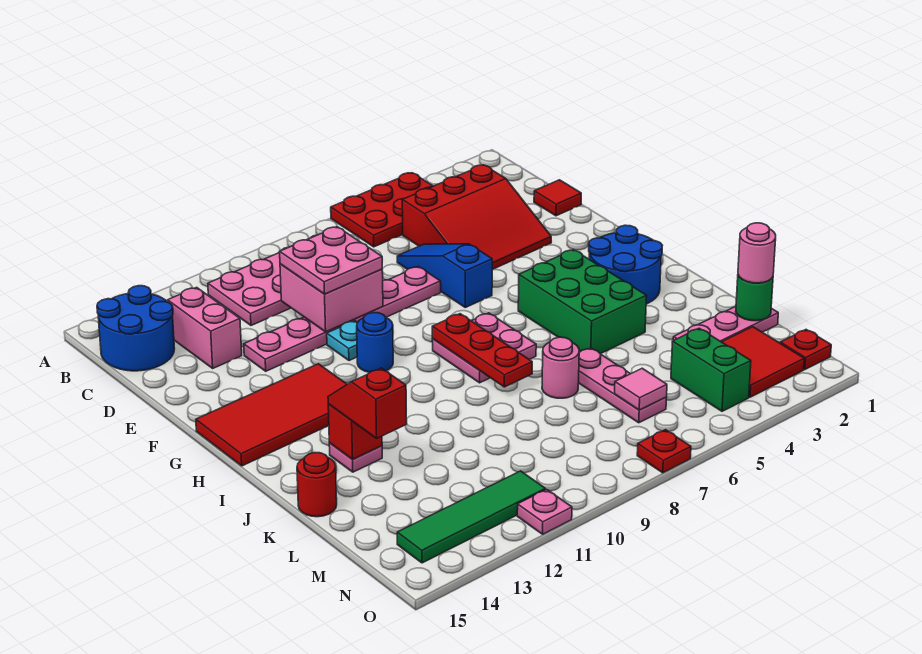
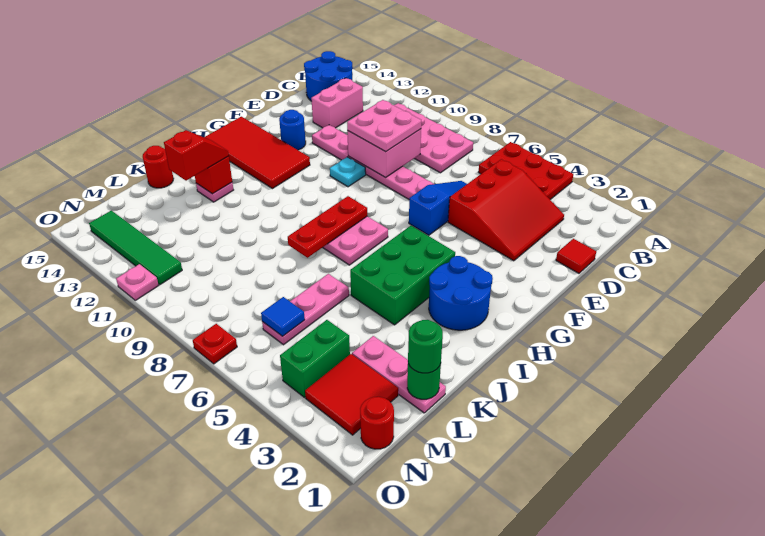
red slope C3:E5 level 1 top C -> red slope C3:E5 level 1 top 5
blue round brick G10 level 1 -> blue round brick F13 level 1
pink round brick K7 level 1 -> none
pink round brick L1 level 3 -> green round brick L1 level 3
pink tile M6 level 2 -> blue tile M6 level 2
red plate N1 level 1 -> red round brick N1 level 1

